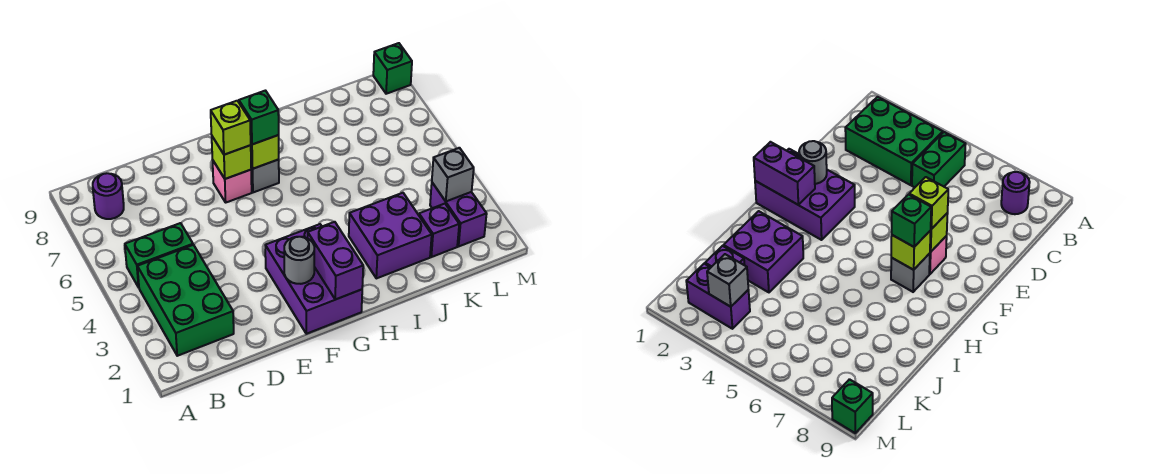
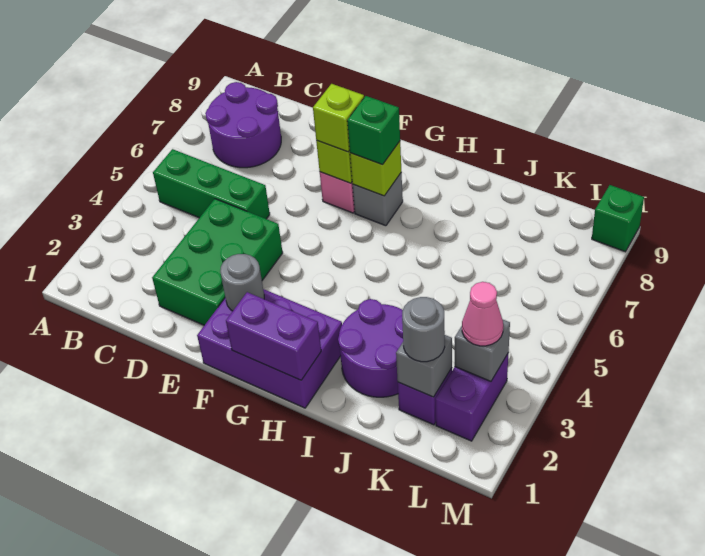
green brick B2:C4 level 1 -> green brick D2:E4 level 1
green brick B5:C5 level 1 -> green brick B5:D5 level 1
purple round brick B8 level 1 -> purple round brick B7:C8 level 1
purple brick F1:G3 level 1 -> purple brick F1:H2 level 1
purple brick G1:G2 level 2 -> purple brick G1:H1 level 2
purple brick I2:J3 level 1 -> purple round brick I2:J3 level 1
none -> grey brick K2 level 2
none -> grey round brick K2 level 3
none -> pink cone L3 level 3

